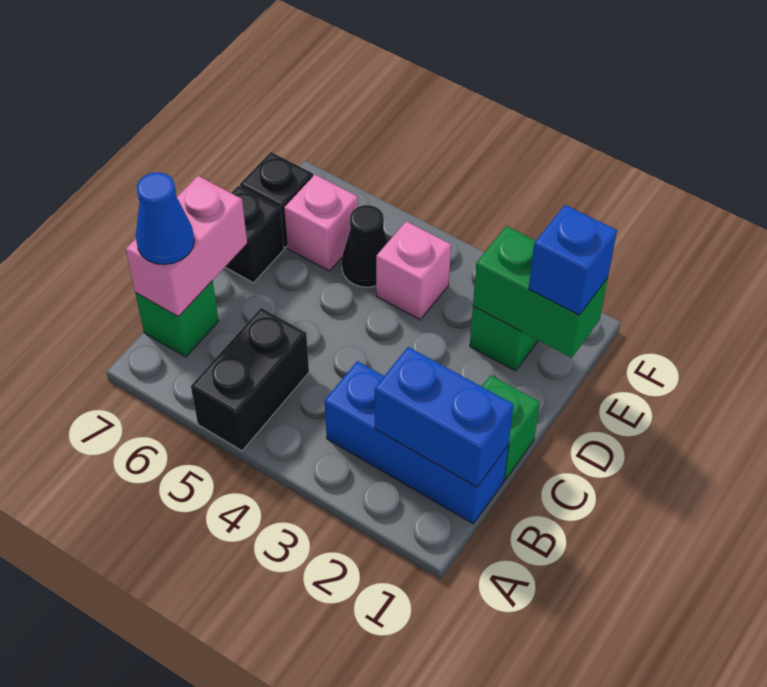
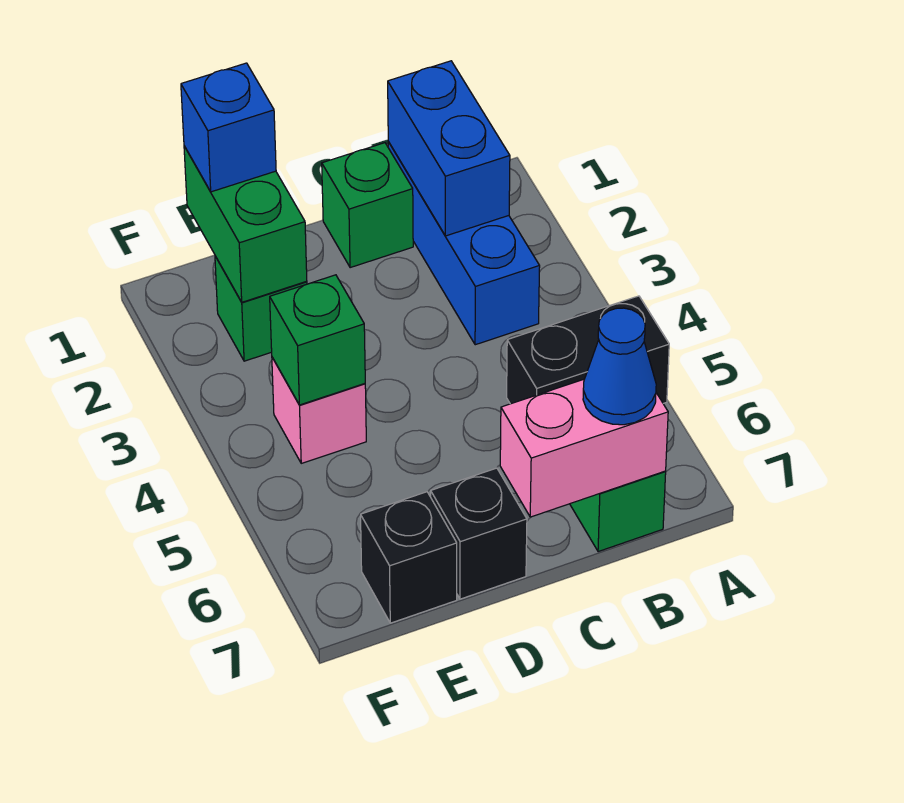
none -> green brick E4 level 2
black cone E5 level 1 -> none
pink brick E6 level 1 -> none

